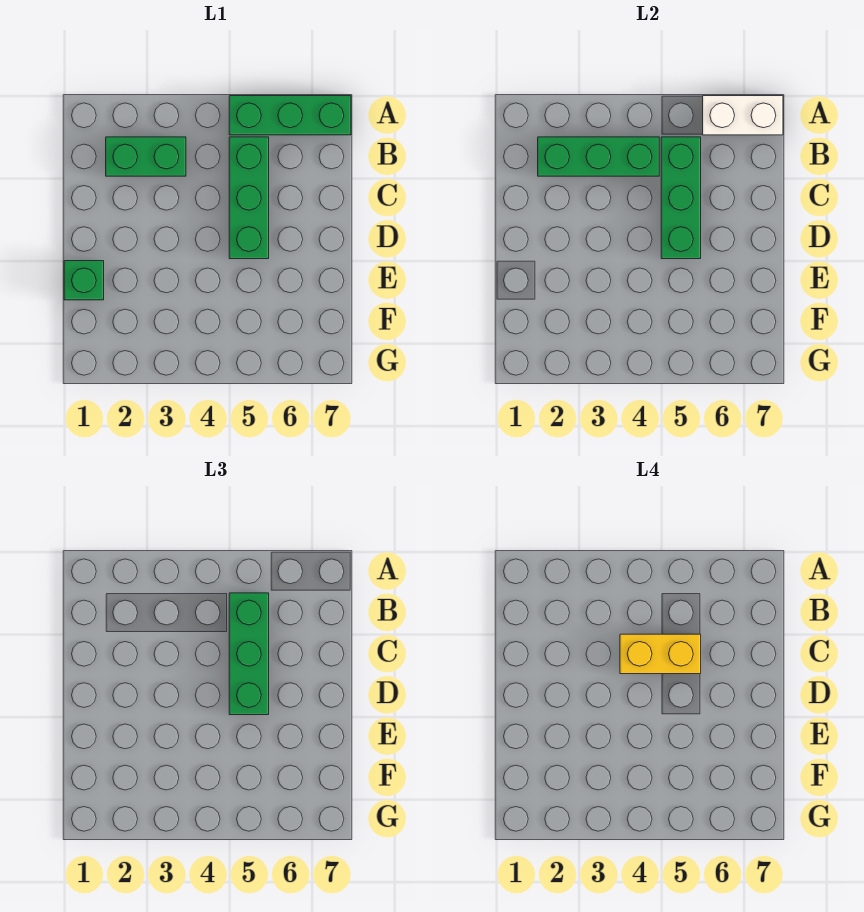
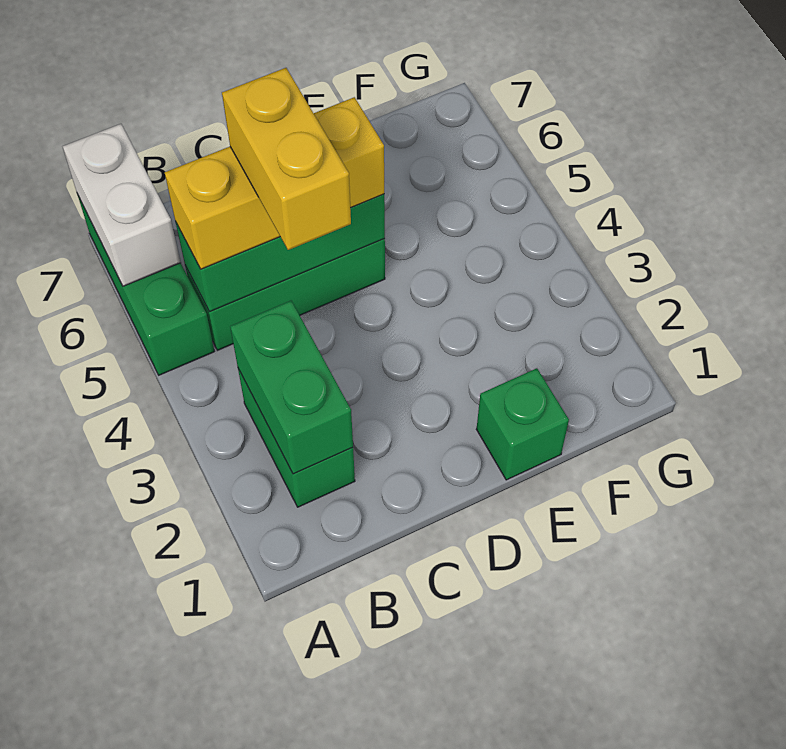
green brick B2:B4 level 2 -> green brick B2:B3 level 2
green brick B5:D5 level 3 -> yellow brick B5:D5 level 3

